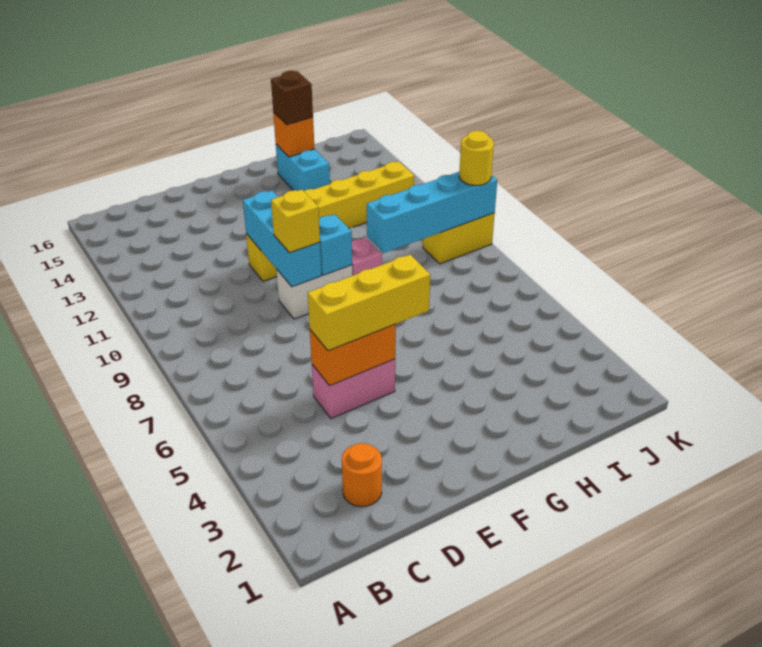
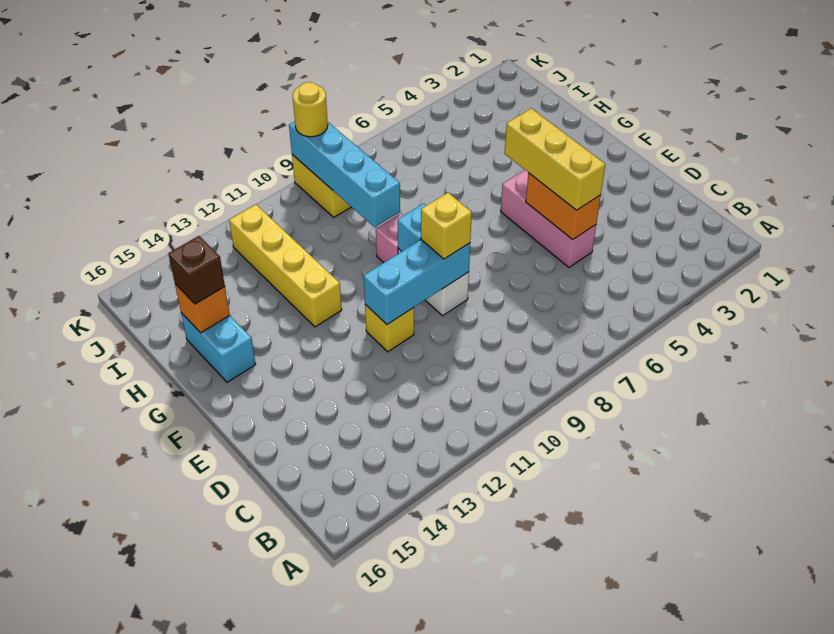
orange round brick C2 level 1 -> none
pink brick D5:E5 level 1 -> pink brick D5:F5 level 1
cyan brick H14:H15 level 1 -> cyan brick G15:H15 level 1

